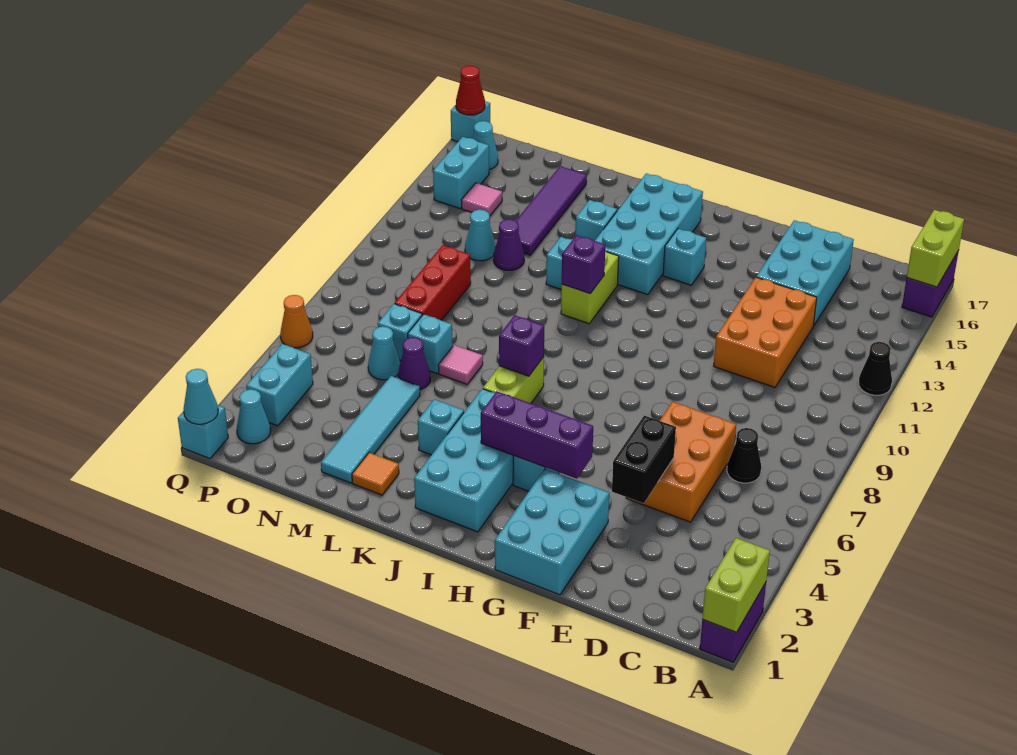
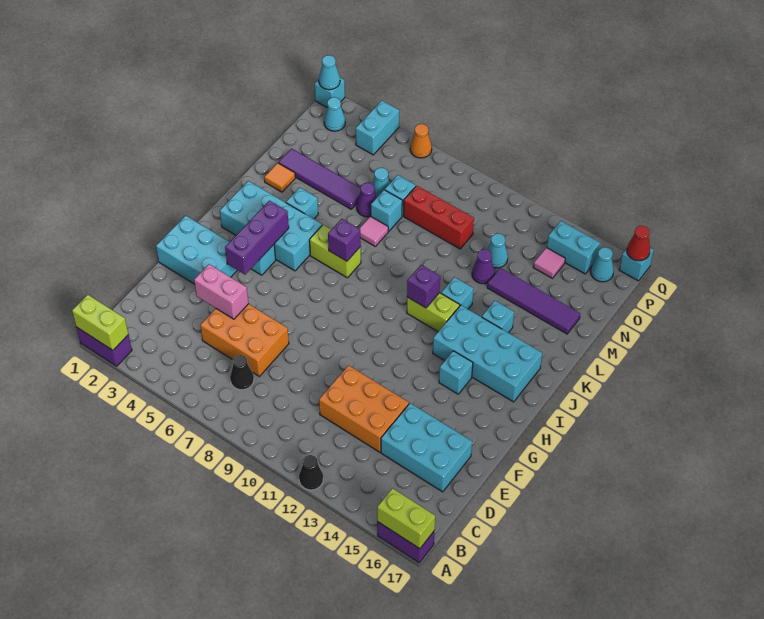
black brick E4:E5 level 2 -> pink brick E4:E5 level 2
cyan tile M2:M5 level 1 -> purple tile M2:M5 level 1
cyan brick P3:P4 level 1 -> cyan brick P4:Q4 level 1

